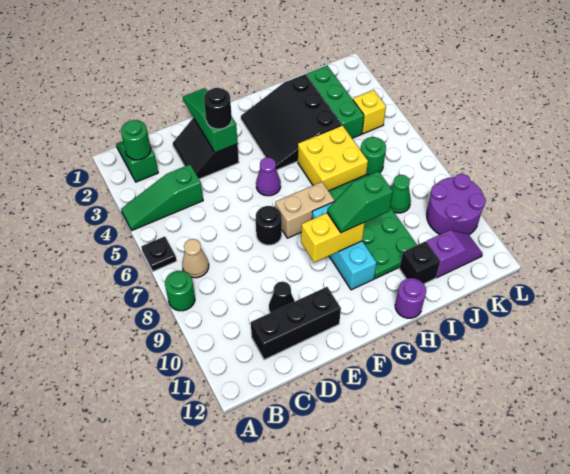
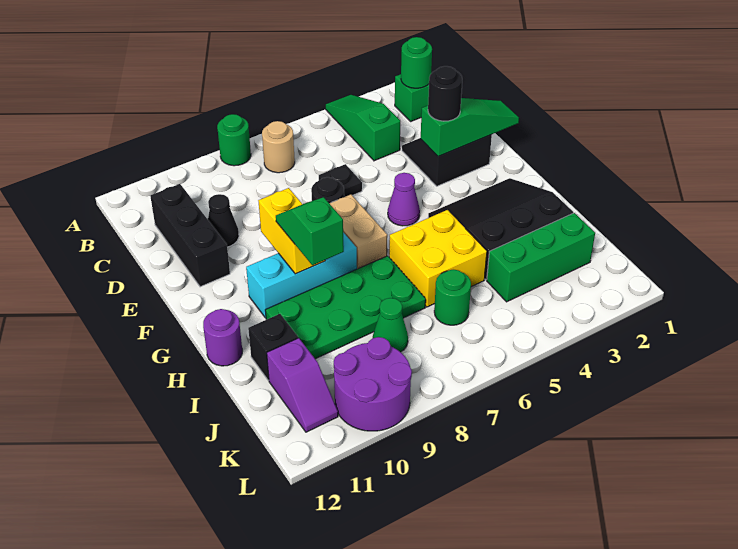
black plate A6 level 1 -> black plate D6 level 1
tan cone B7 level 1 -> tan round brick B7 level 1
yellow brick K4 level 1 -> none

